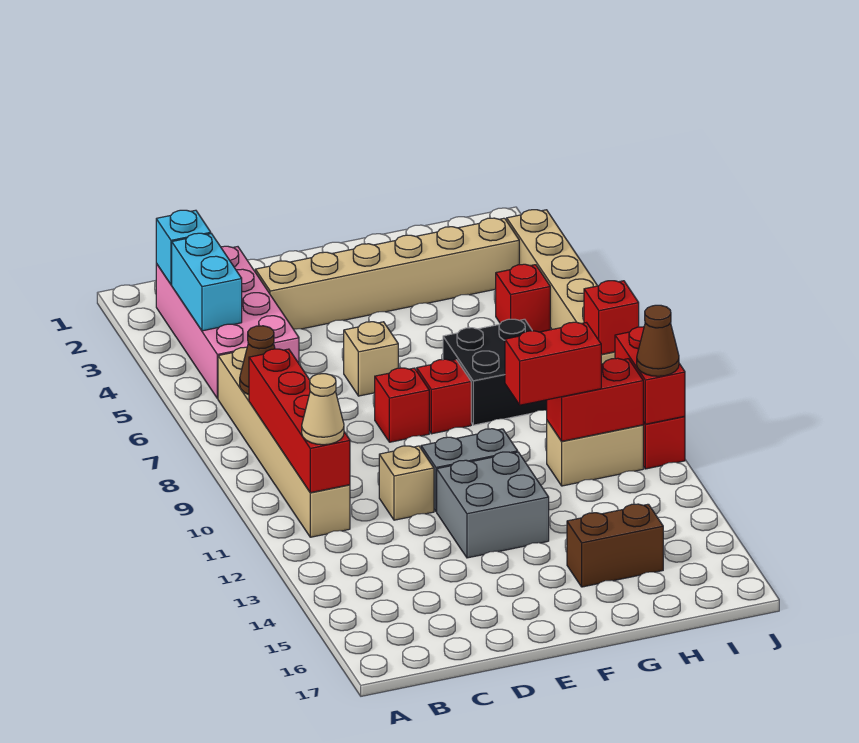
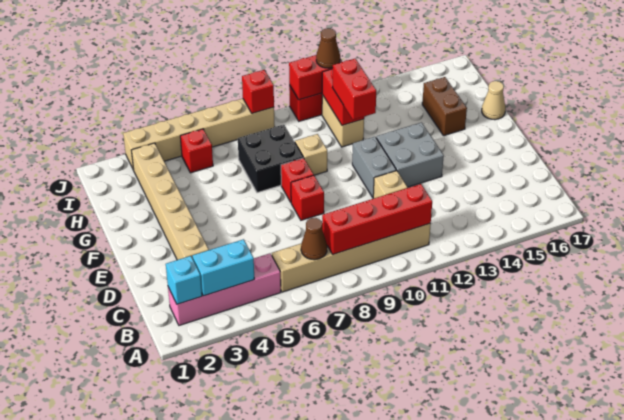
pink brick B2:C5 level 1 -> pink brick B2:B5 level 1
tan cone B11 level 3 -> tan cone G17 level 1
tan brick E6 level 1 -> tan brick G9 level 1

